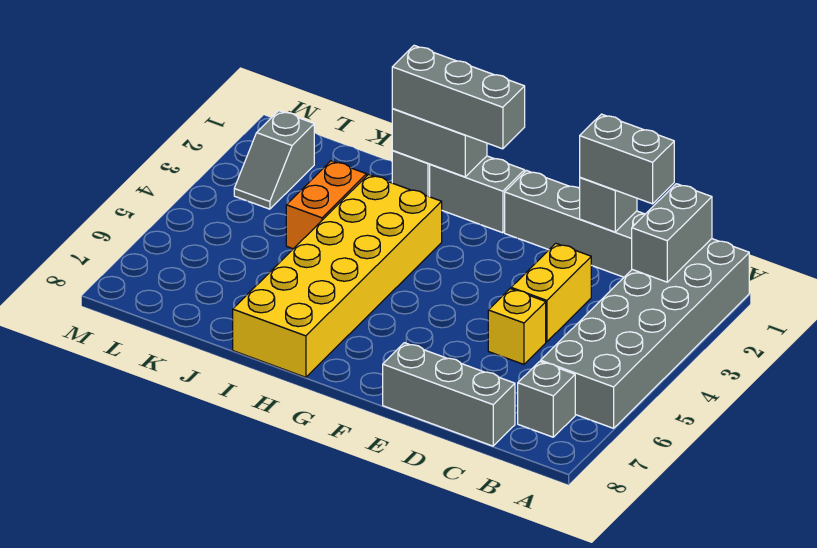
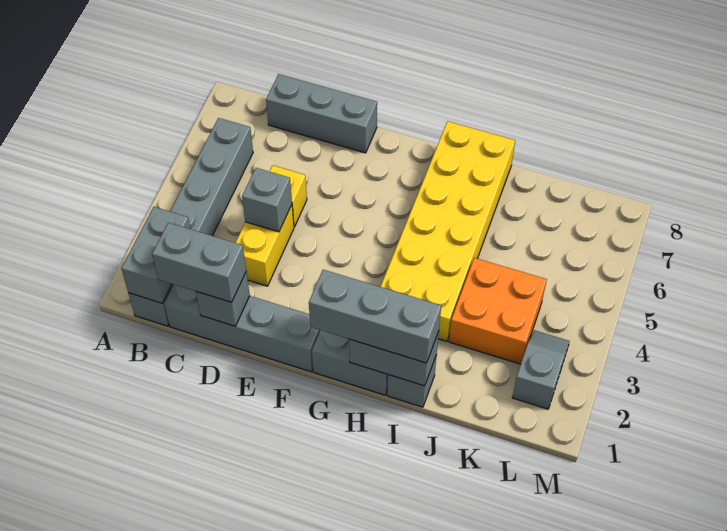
grey brick A1:B6 level 1 -> grey brick B1:B6 level 1
grey brick B7 level 1 -> grey brick D4 level 2
orange brick J3:J4 level 1 -> orange brick J3:K4 level 1

